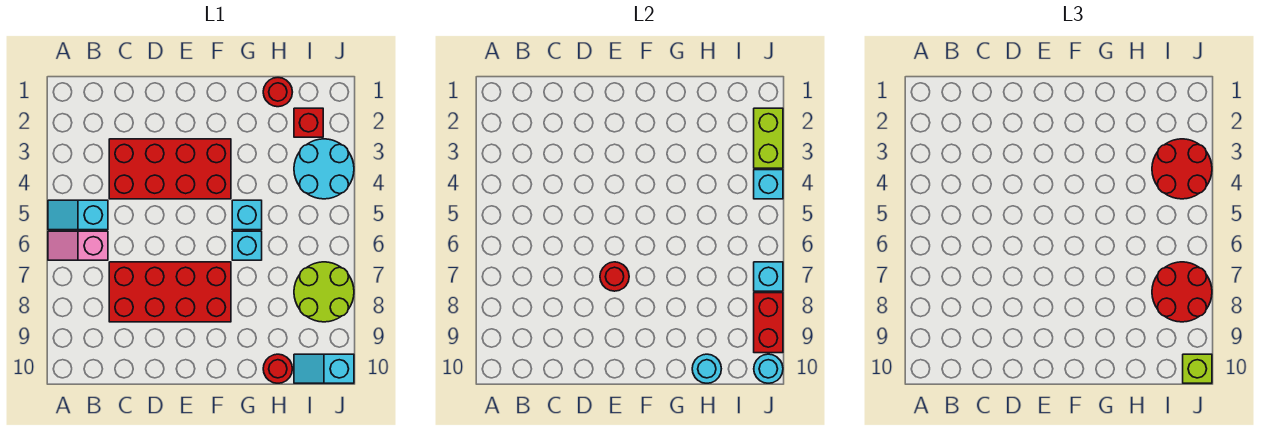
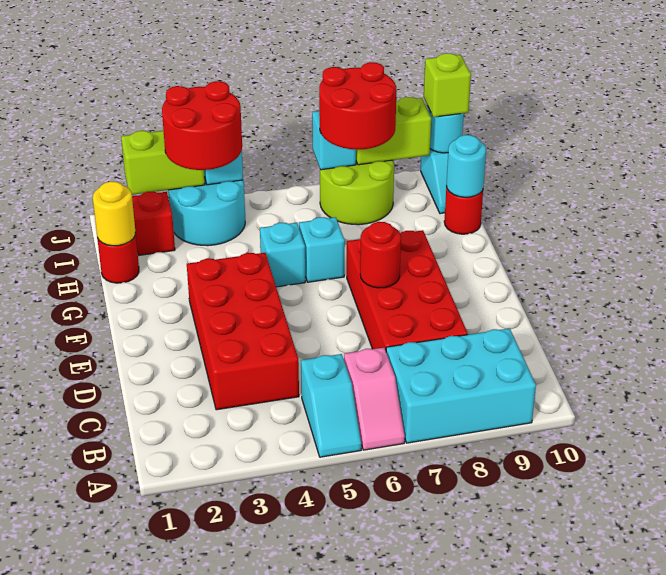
none -> cyan brick A7:B9 level 1
none -> yellow round brick H1 level 2
red brick J8:J9 level 2 -> lime brick J8:J9 level 2

